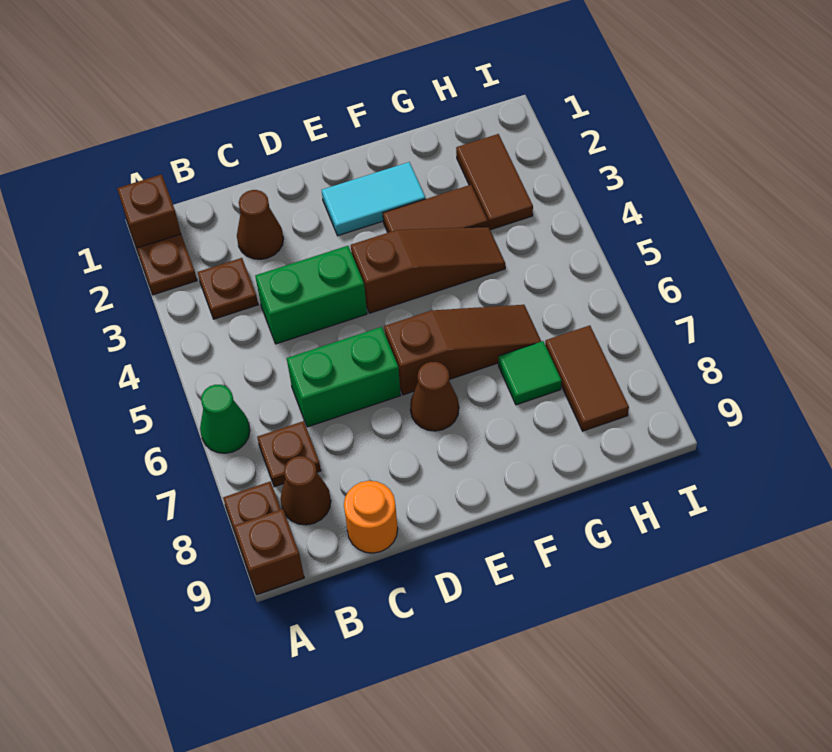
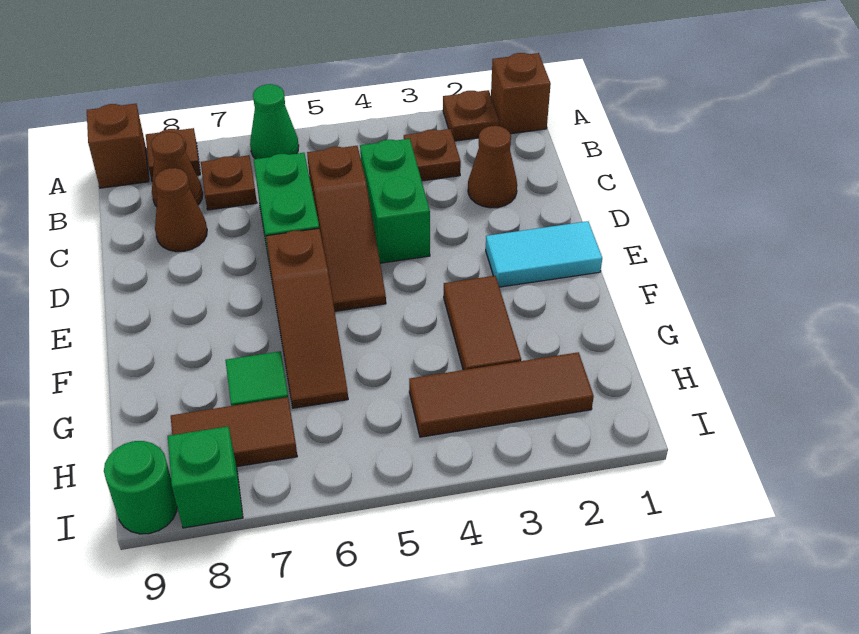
orange round brick C9 level 1 -> none
cyan tile E2:F2 level 1 -> cyan tile E1:E2 level 1
brown slope E4:G4 level 1 top E -> brown slope C5:E5 level 1 top C
brown cone E7 level 1 -> brown cone C8 level 1
brown tile H2:H3 level 1 -> brown tile H2:H4 level 1
none -> green brick I8 level 1
none -> green round brick I9 level 1

